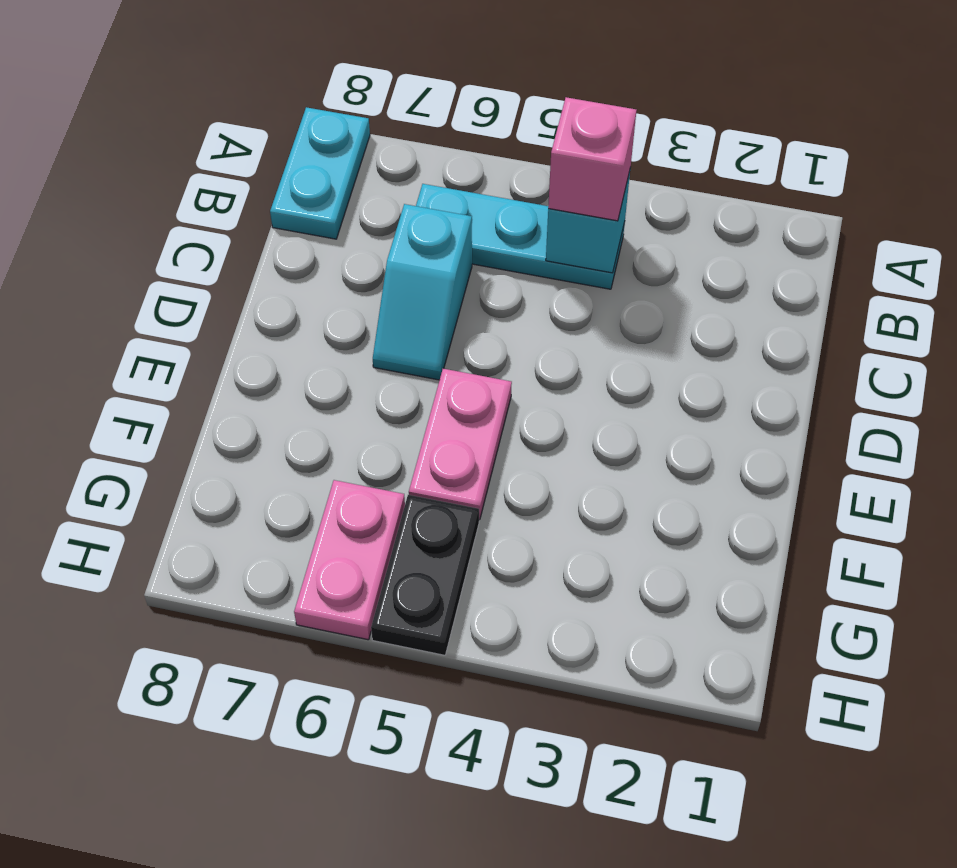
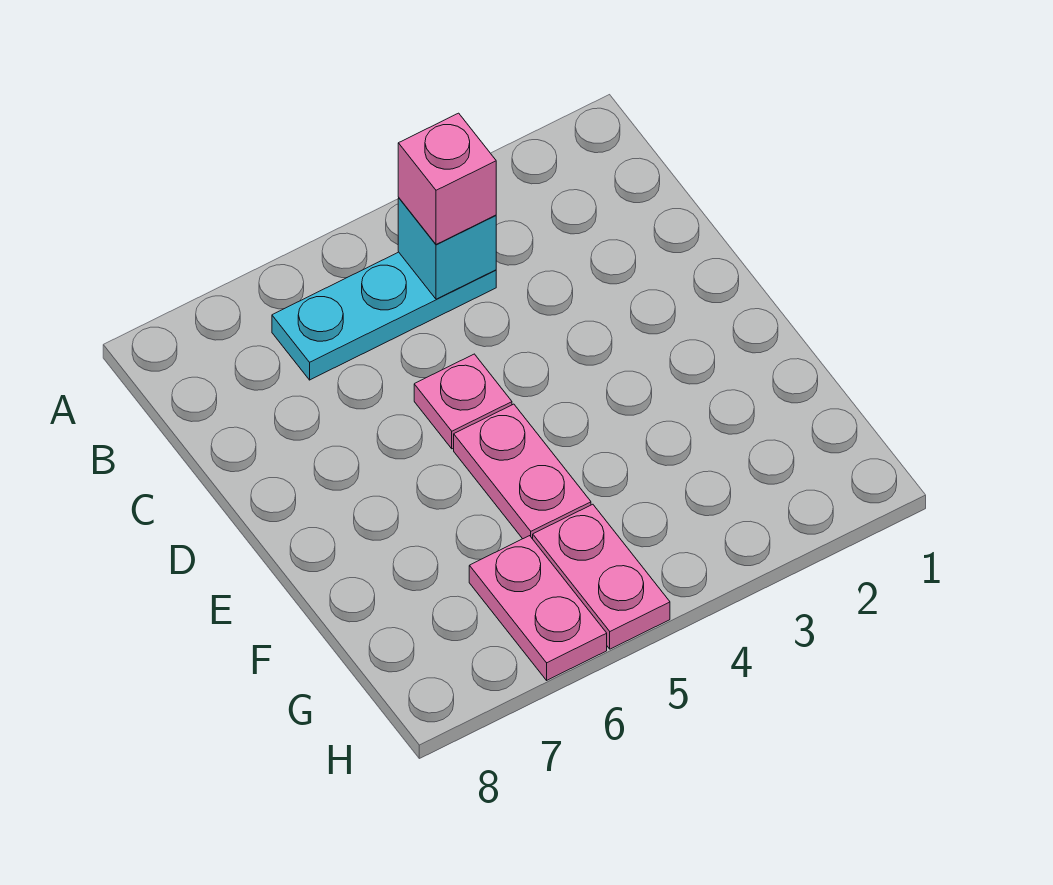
cyan plate A8:B8 level 1 -> none
cyan slope C6:D6 level 1 top C -> none
none -> pink plate D5 level 1
black plate G5:H5 level 1 -> pink plate G5:H5 level 1

